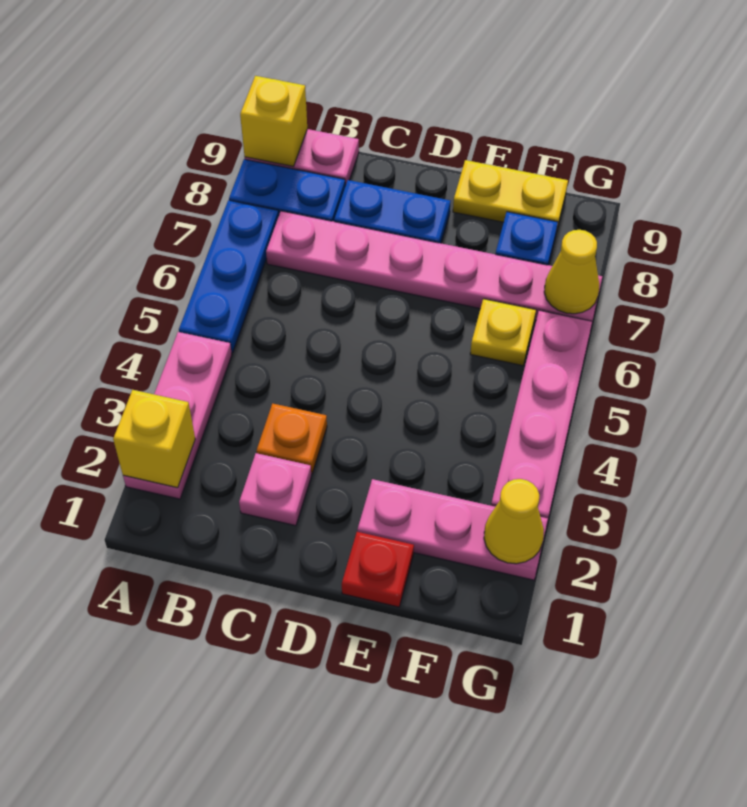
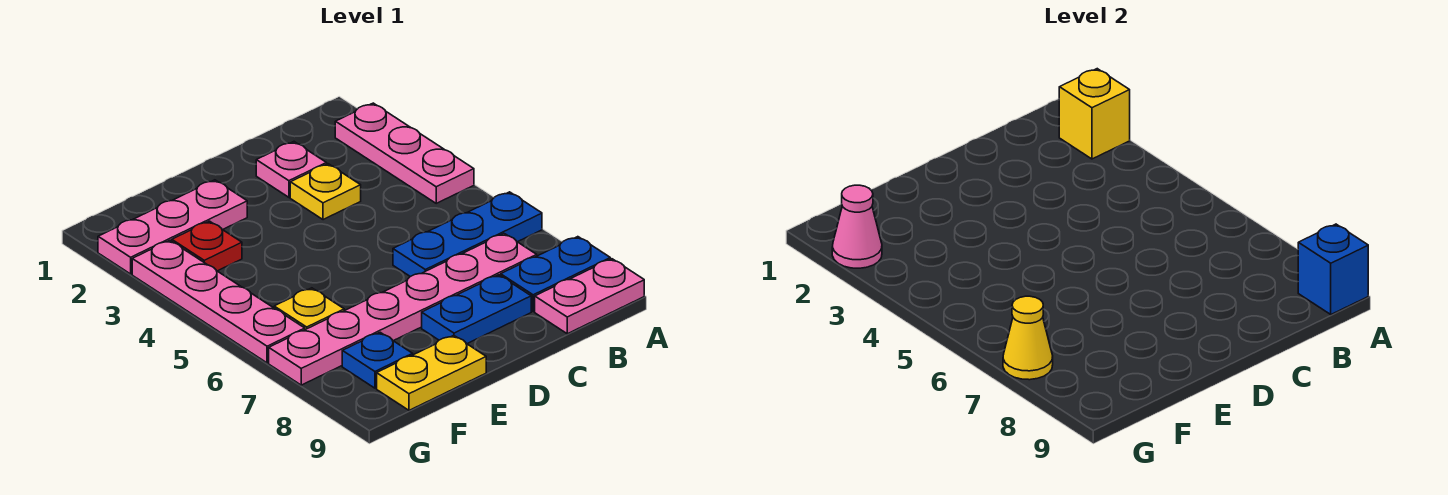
blue plate A5:A7 level 1 -> blue plate A6:C6 level 1
yellow brick A9 level 2 -> blue brick A9 level 2
orange plate C3 level 1 -> yellow plate C3 level 1
red plate E1 level 1 -> red plate F3 level 1
yellow cone G2 level 2 -> pink cone G2 level 2

